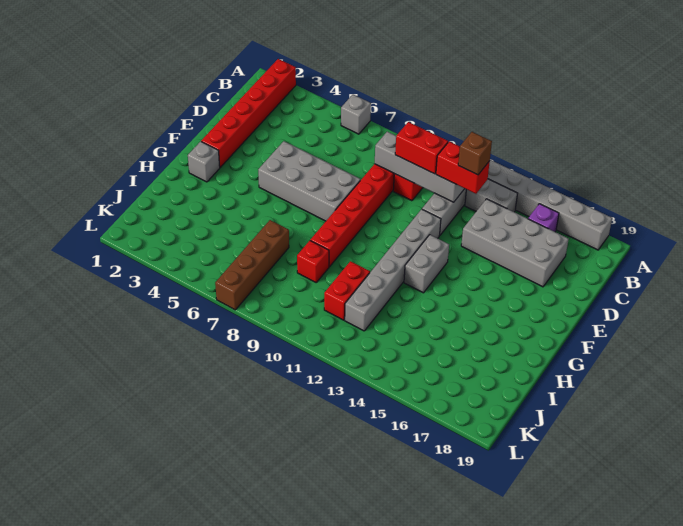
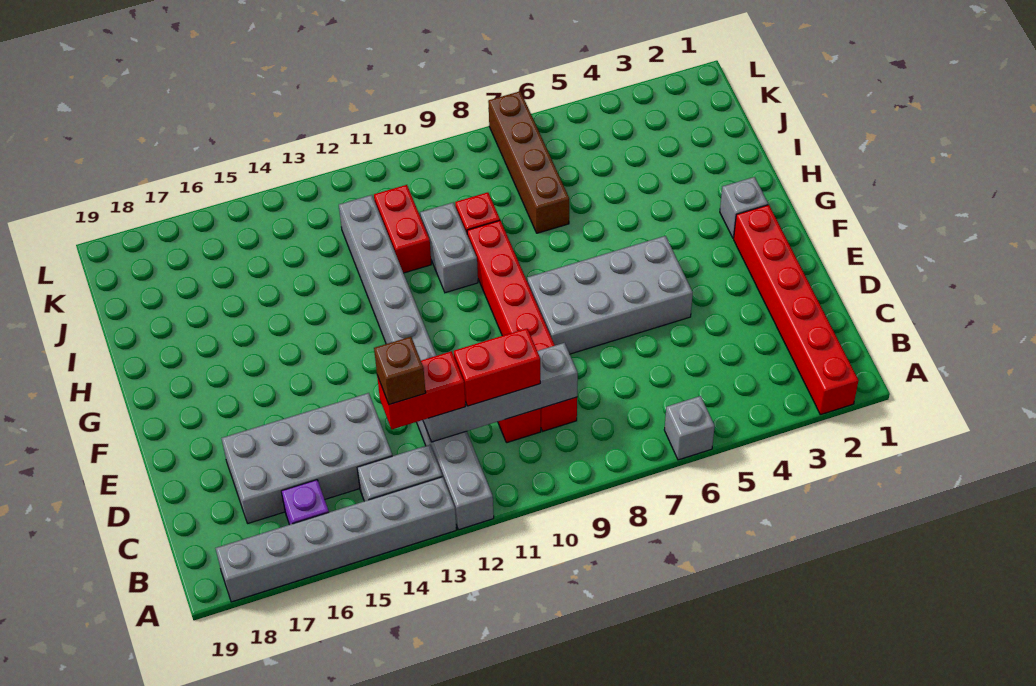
grey brick F13:G13 level 1 -> grey brick H10:I10 level 1

